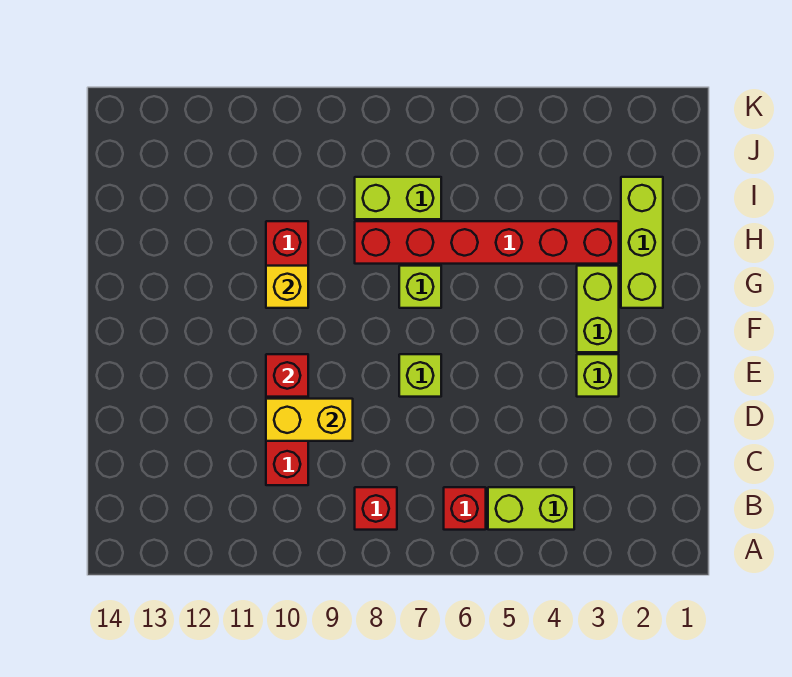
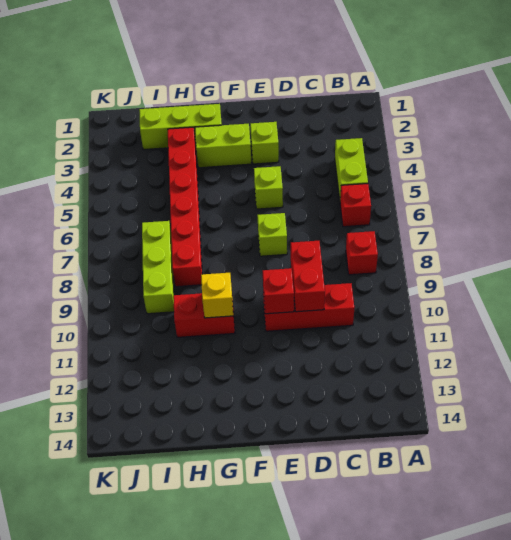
yellow brick D9:D10 level 2 -> red brick D9:D10 level 2
lime brick G7 level 1 -> lime brick E5 level 1
lime brick I7:I8 level 1 -> lime brick I7:I9 level 1

